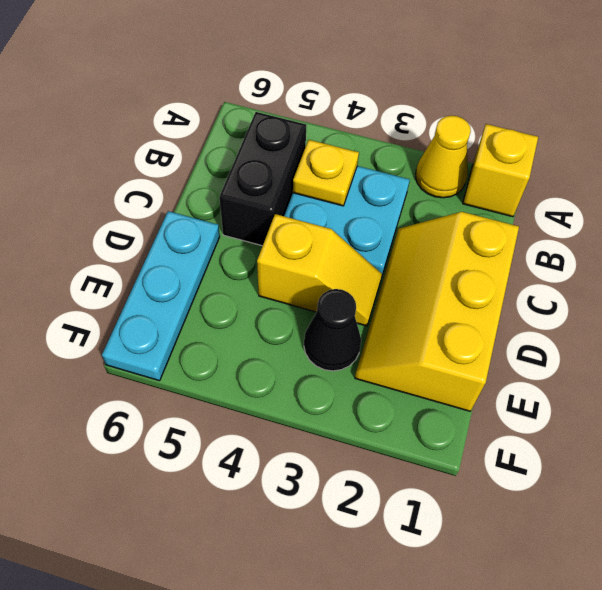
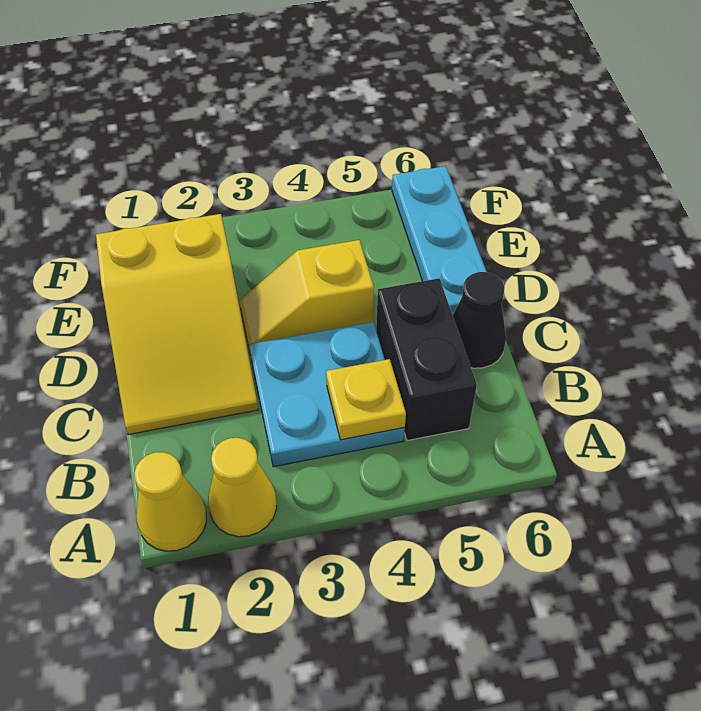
yellow brick A1 level 1 -> yellow cone A1 level 1
yellow slope C1:E2 level 1 top 1 -> yellow slope C1:E2 level 1 top E
black cone E3 level 1 -> black cone C6 level 1

